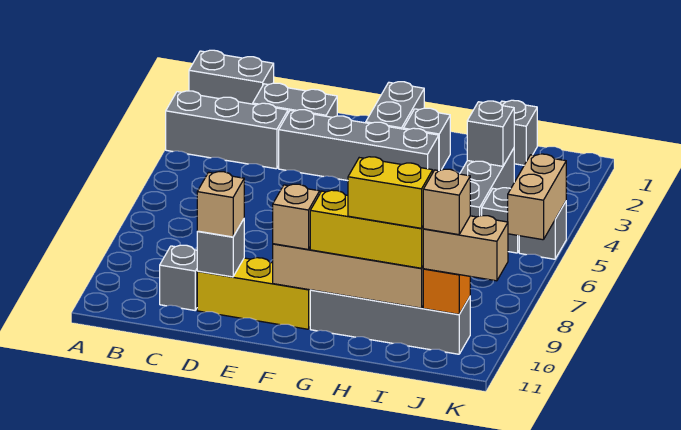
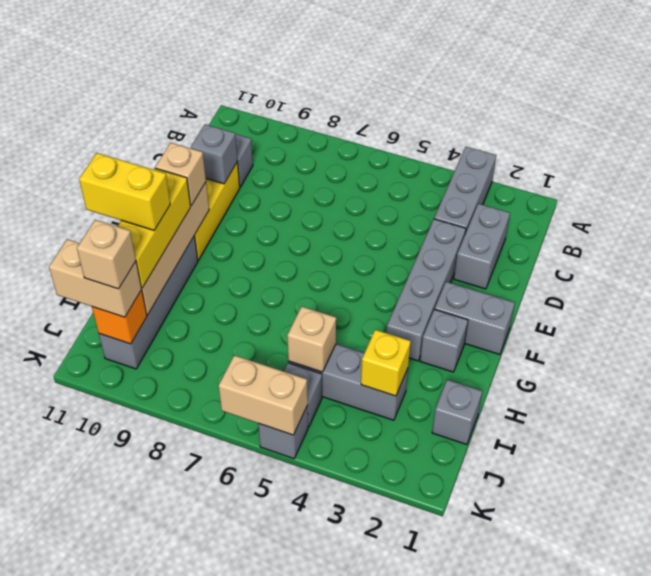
grey brick A1:B1 level 1 -> none
tan brick D10 level 3 -> tan brick I5 level 2
yellow brick H10:I10 level 4 -> yellow brick H10:H11 level 4
grey brick I3 level 2 -> yellow brick I3 level 2
tan brick J10:K10 level 3 -> tan brick J10:J11 level 3

